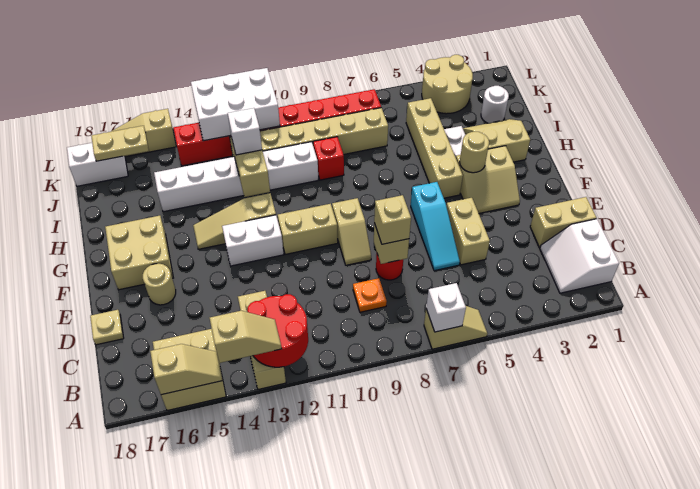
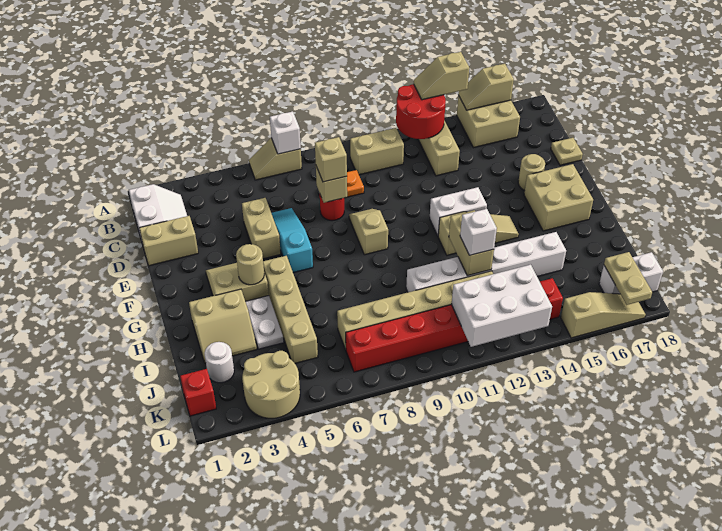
tan brick F10:F11 level 1 -> tan brick B10:B11 level 1
red brick I9 level 1 -> red brick K1 level 1
tan plate K16:K17 level 2 -> tan plate K17:L17 level 2

